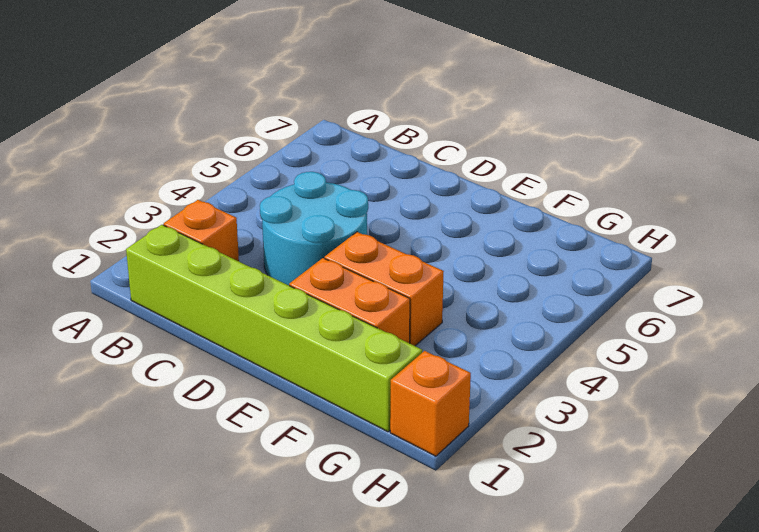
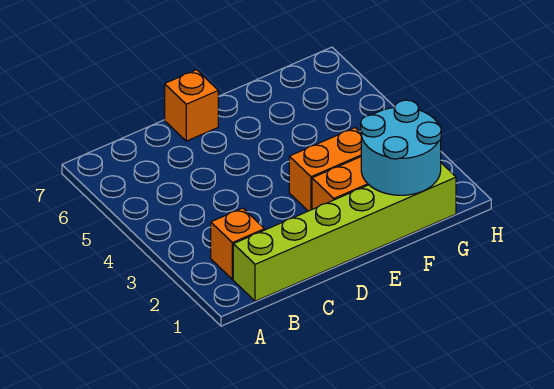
cyan round brick C3:D4 level 1 -> cyan round brick F1:G2 level 2
orange brick H1 level 1 -> orange brick D7 level 1

